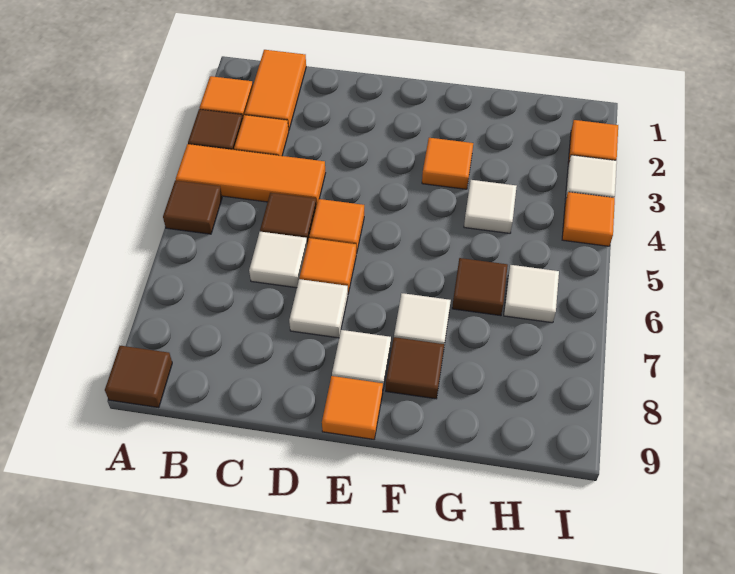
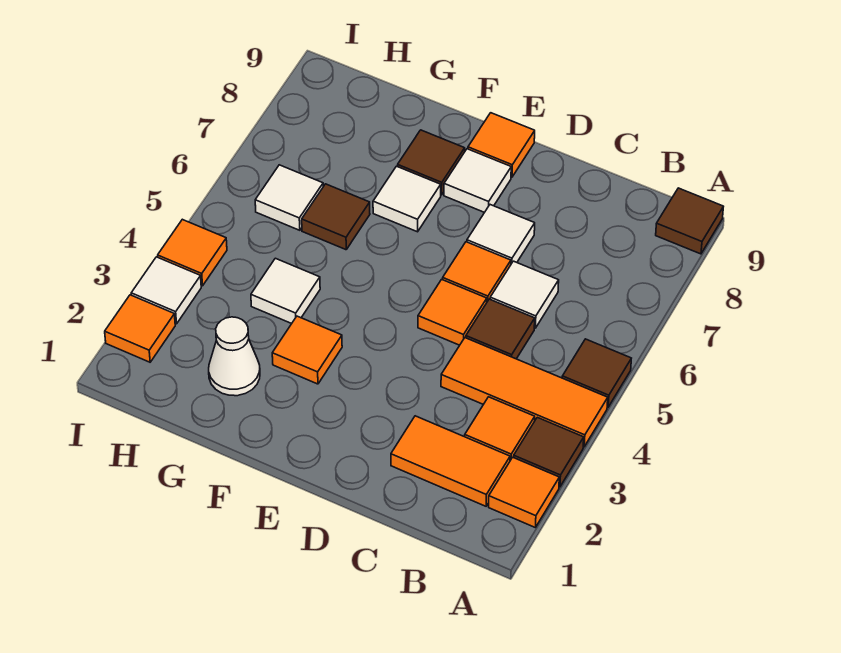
orange tile B1:B2 level 1 -> orange tile B2:C2 level 1
none -> white cone G2 level 1

